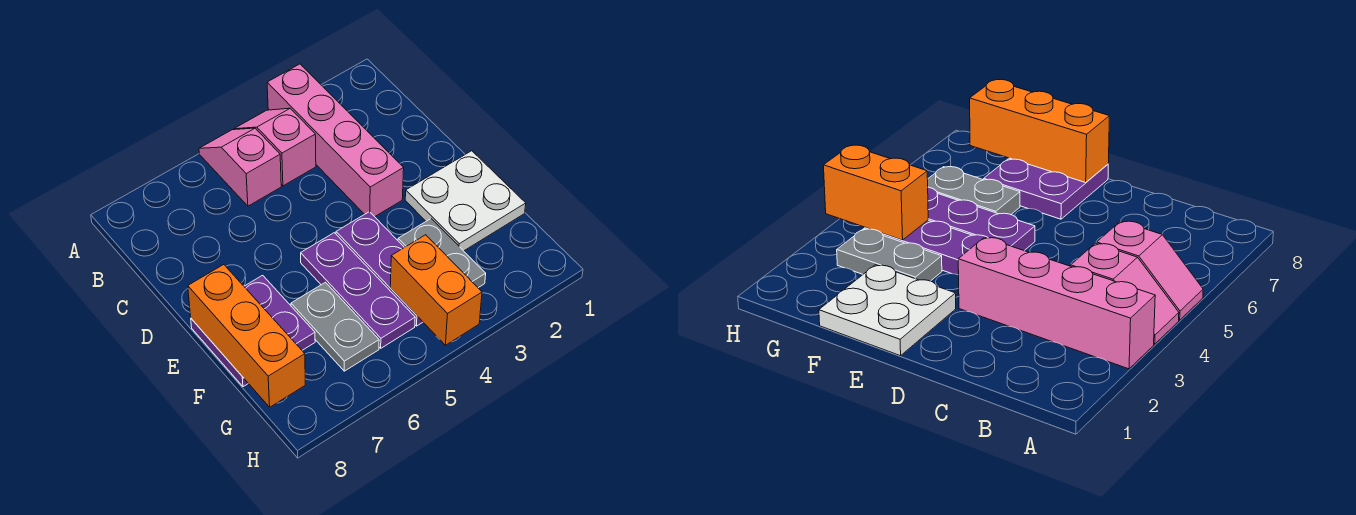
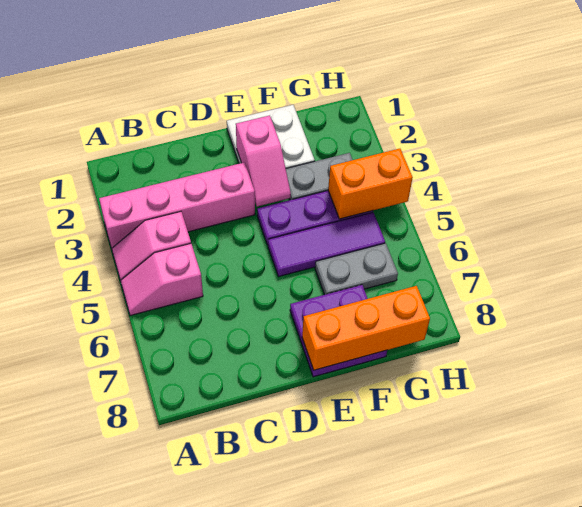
none -> pink slope E2:E3 level 2 top 2
purple plate E5:G5 level 1 -> purple tile E5:G5 level 1

